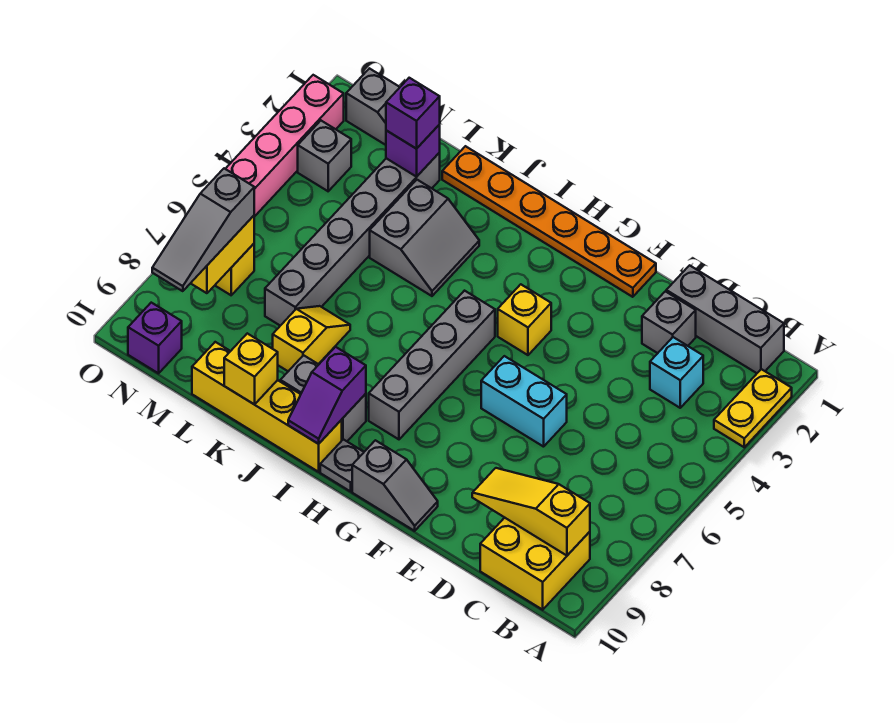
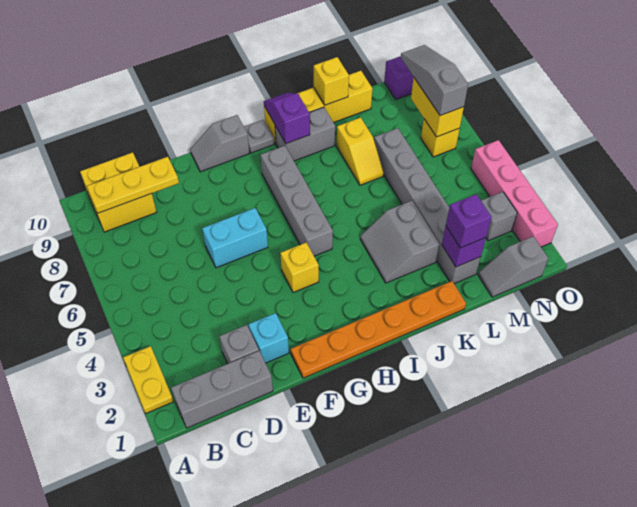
yellow slope B9:D9 level 2 top B -> yellow plate B9:D9 level 2
cyan brick C3 level 1 -> cyan brick E2 level 1

